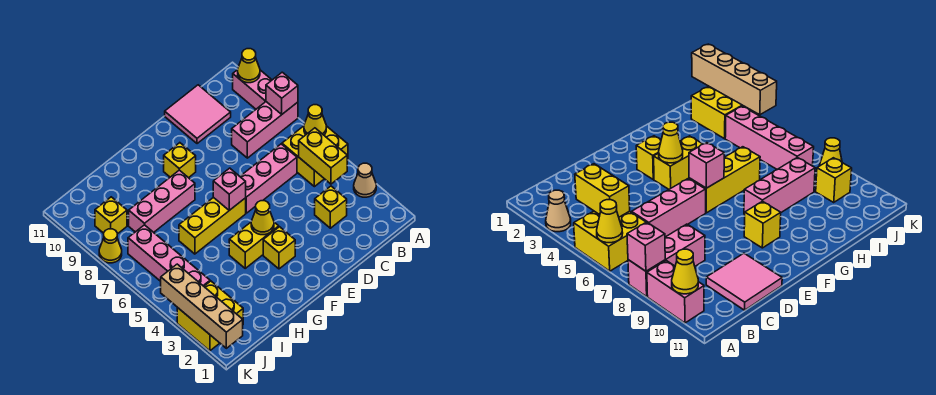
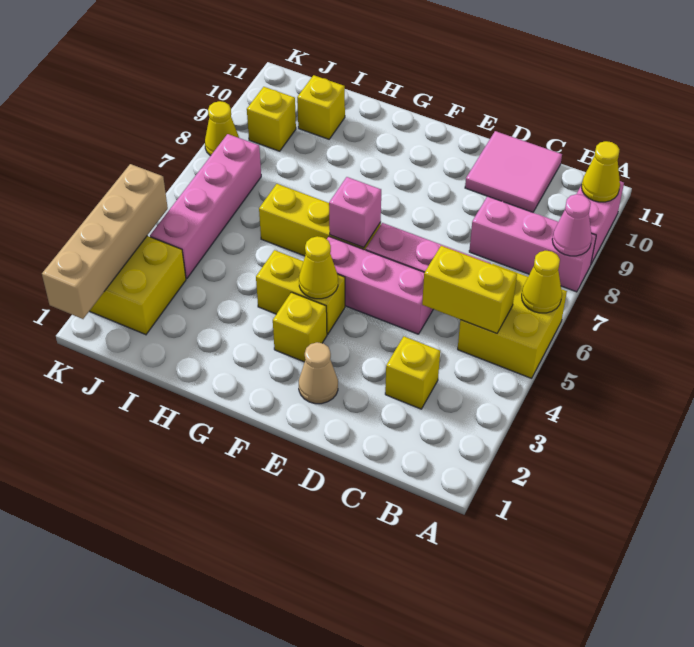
tan cone A3 level 1 -> tan cone E2 level 1
pink brick A8 level 2 -> pink cone A8 level 2
yellow brick B4:B5 level 2 -> yellow brick B5:C5 level 2
yellow brick F9 level 1 -> yellow brick I10 level 1
pink brick G8:I8 level 1 -> pink brick D5:F5 level 1

